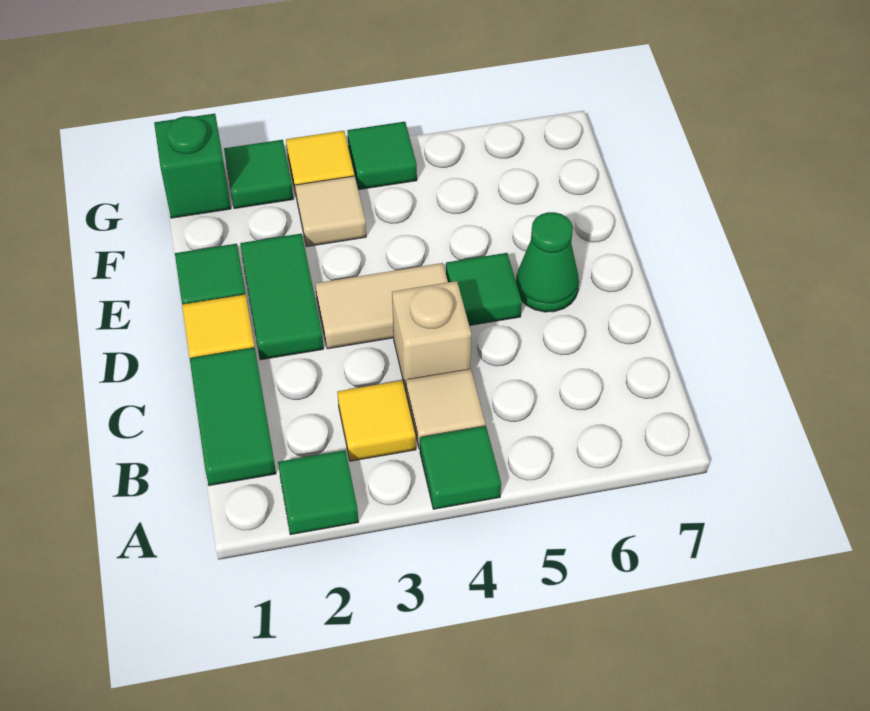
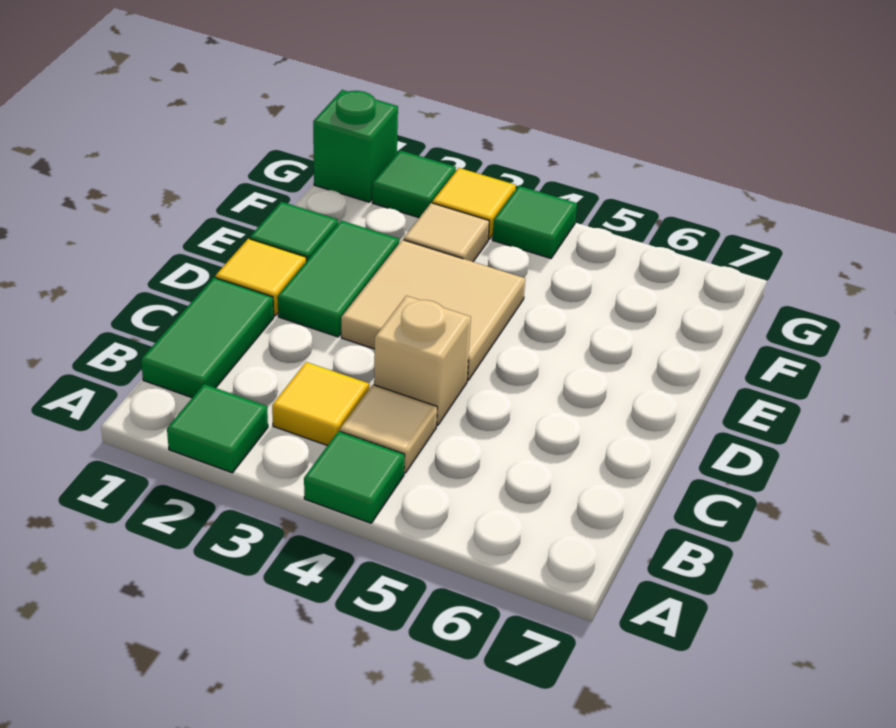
tan tile D3:D4 level 1 -> tan tile D3:E4 level 1
green tile D5 level 1 -> none
green cone D6 level 1 -> none

